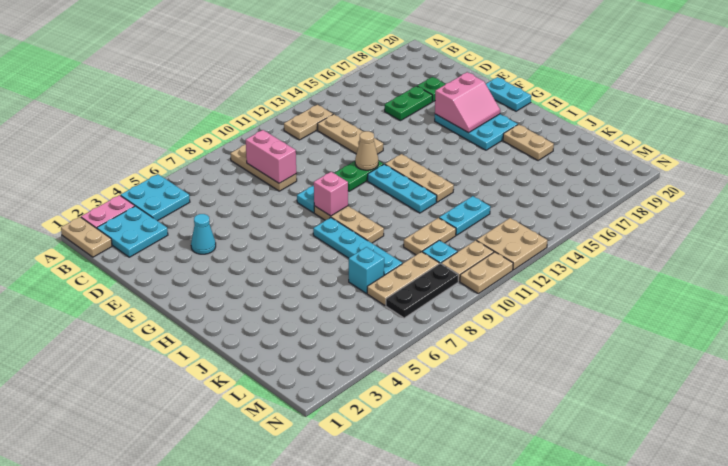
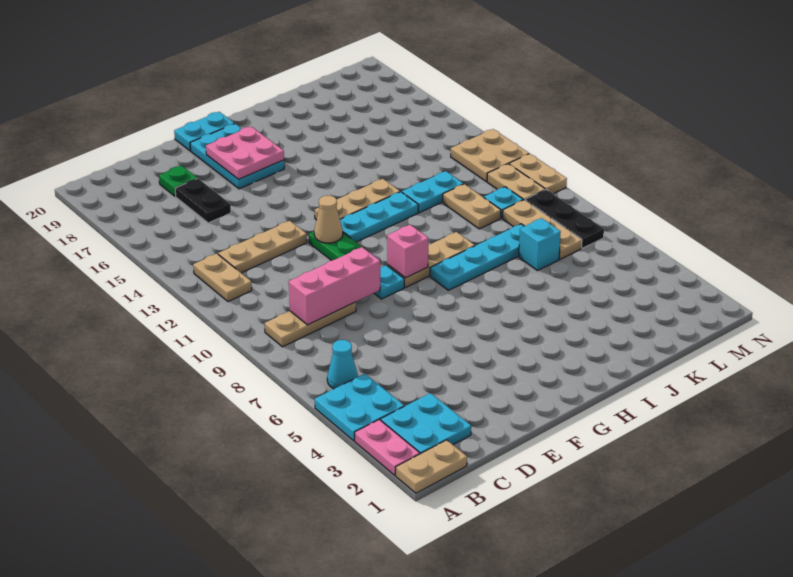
pink brick C9:D9 level 2 -> pink brick C9:E9 level 2
green plate D16:D17 level 1 -> black plate D16:D17 level 1
cyan cone E4 level 1 -> cyan cone B6 level 1
cyan plate F17:H18 level 1 -> cyan plate F17:G19 level 1
pink slope F17:G18 level 2 top F -> pink plate F17:G18 level 2
tan plate I18:J18 level 1 -> none
cyan plate K12:K13 level 1 -> cyan plate J12:K12 level 1

